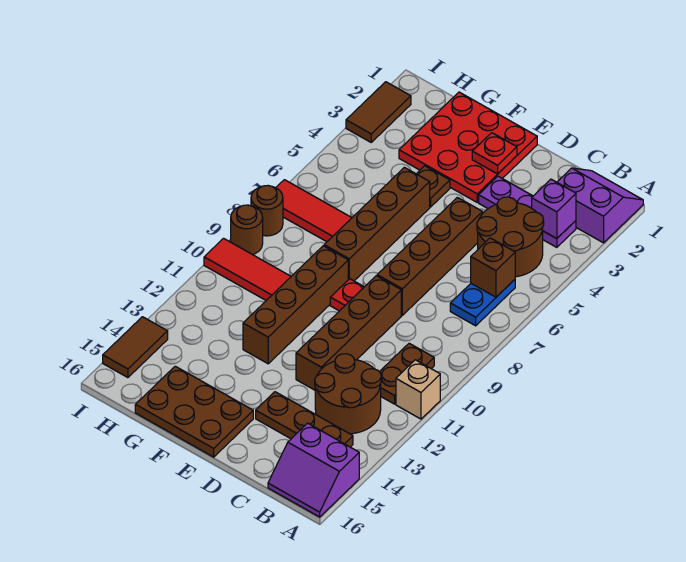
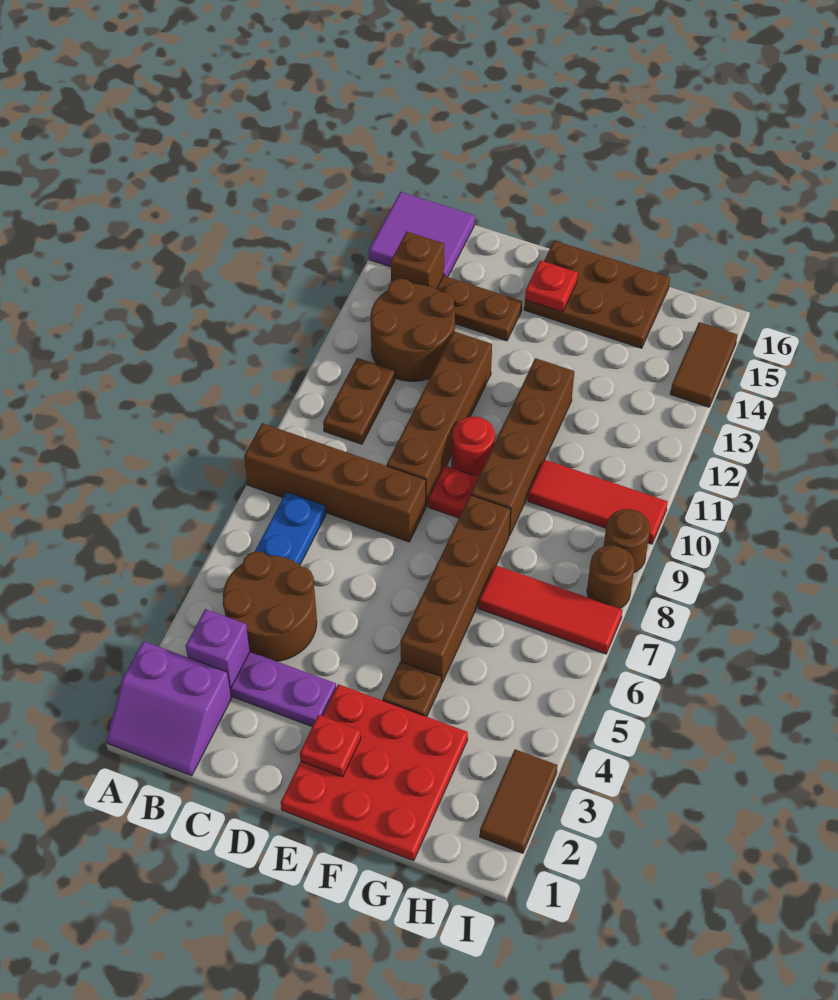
tan brick A11 level 1 -> none
purple slope A15:B16 level 1 top 15 -> purple tile A15:B16 level 1
brown brick B6 level 2 -> brown brick B14 level 2
brown brick D5:D8 level 1 -> brown brick A8:D8 level 1
none -> red round brick E10 level 1
none -> red plate E15 level 2

